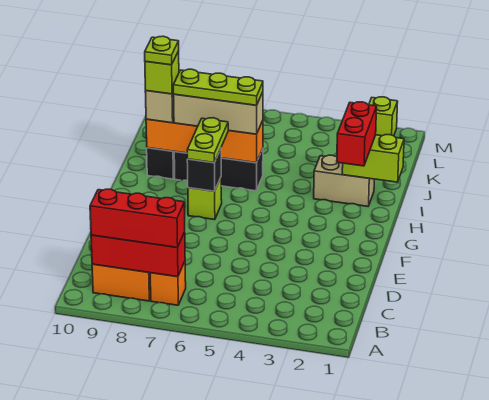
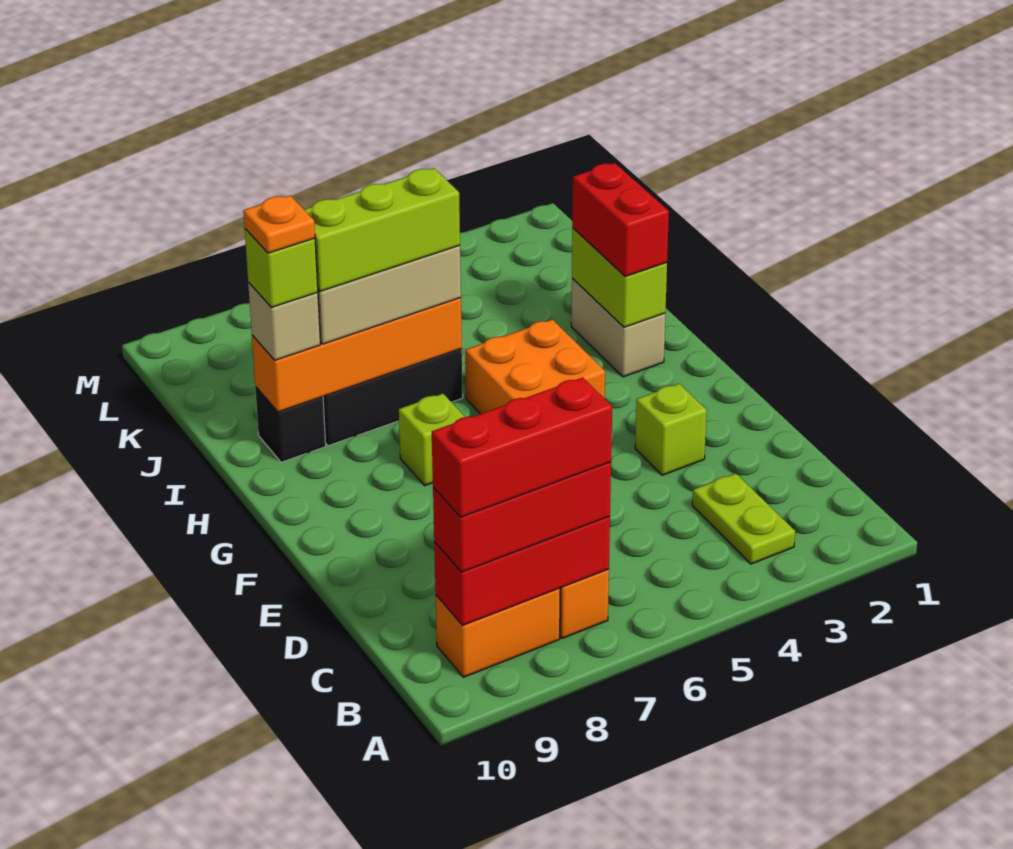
none -> red brick B7:B9 level 4
none -> orange brick G4:H5 level 1
black brick G7 level 2 -> none
lime plate G7:H7 level 3 -> lime plate B3:C3 level 1
lime brick I1:I2 level 2 -> lime brick H2:I2 level 2
tan brick I2:I3 level 1 -> tan brick H2:I2 level 1
lime plate I6:I8 level 4 -> lime brick I6:I8 level 4
lime plate I9 level 5 -> orange plate I9 level 5
lime brick M2 level 1 -> lime brick E3 level 1

